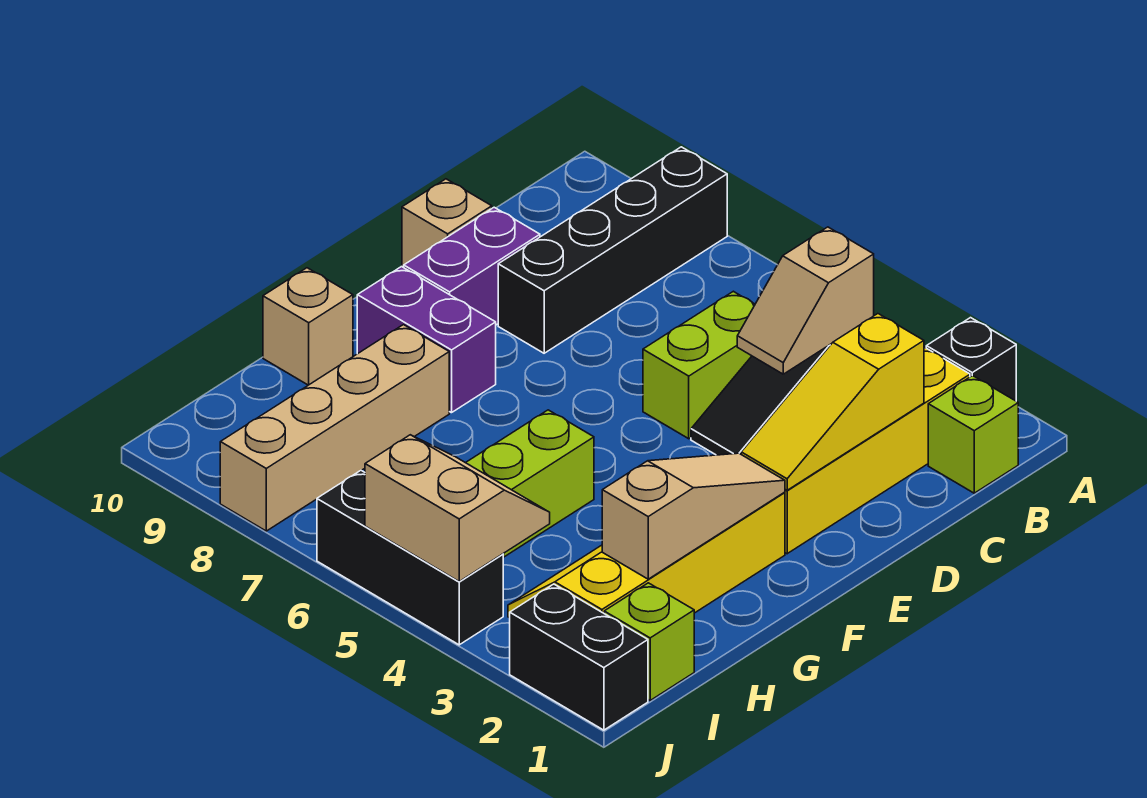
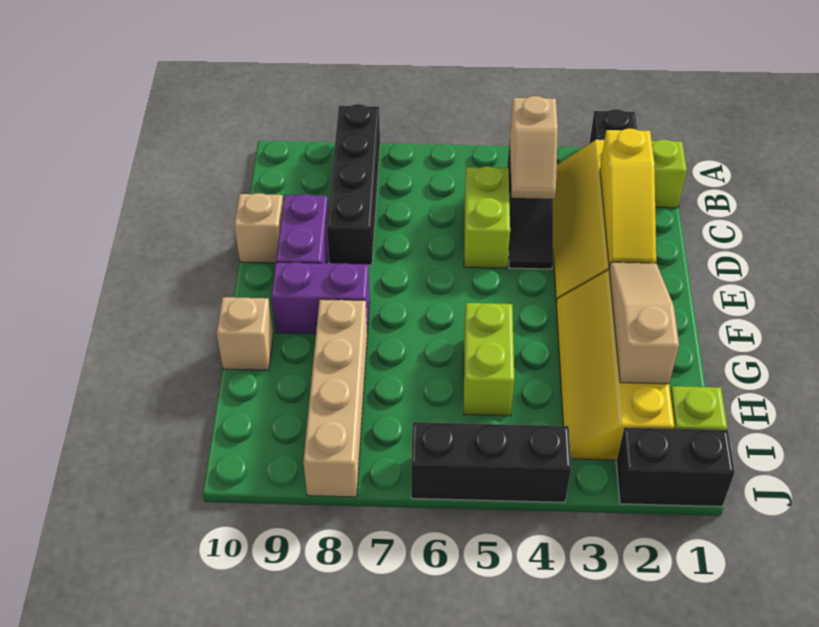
tan slope I4:J5 level 2 top J -> none

